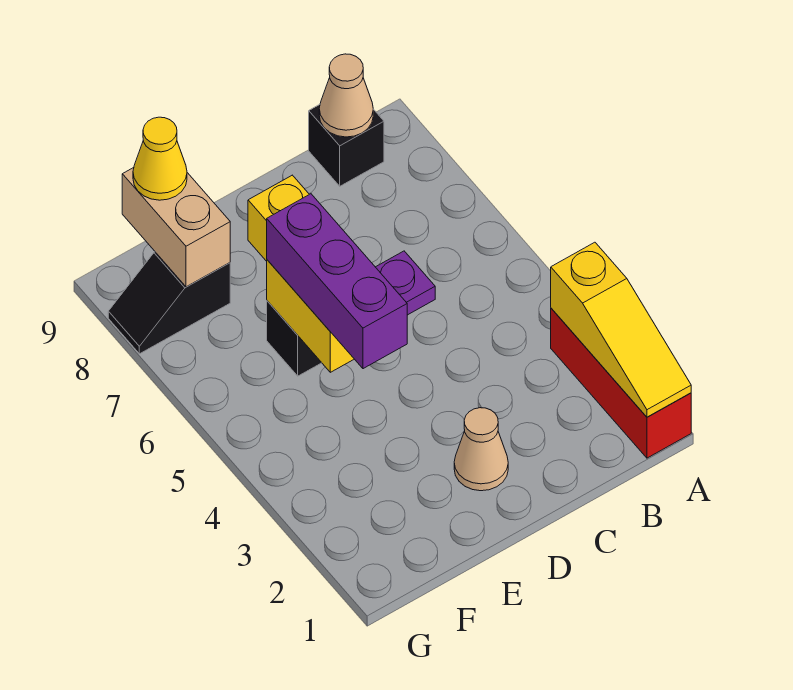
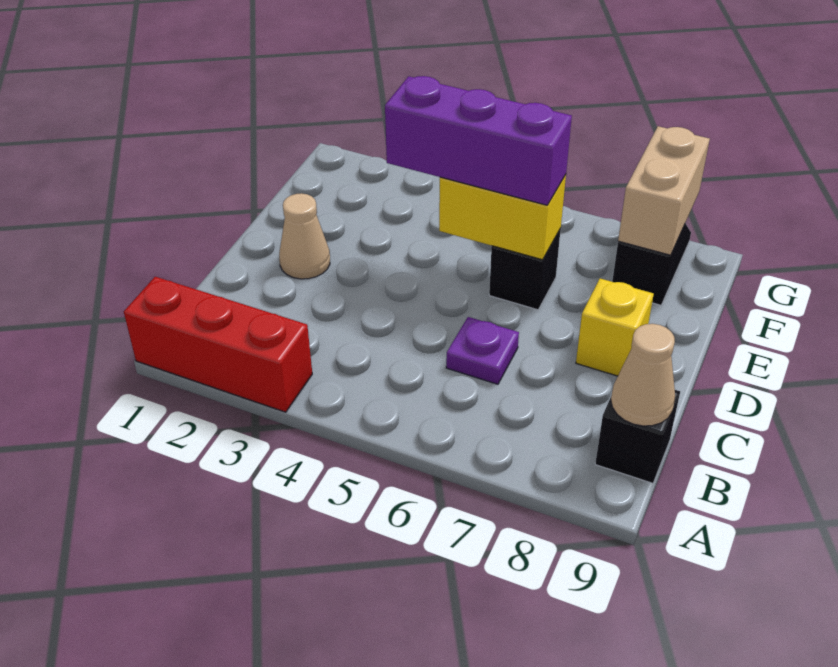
yellow slope A1:A3 level 2 top 3 -> none
tan brick F8:F9 level 2 -> tan brick F8:G8 level 2
yellow cone F9 level 3 -> none

